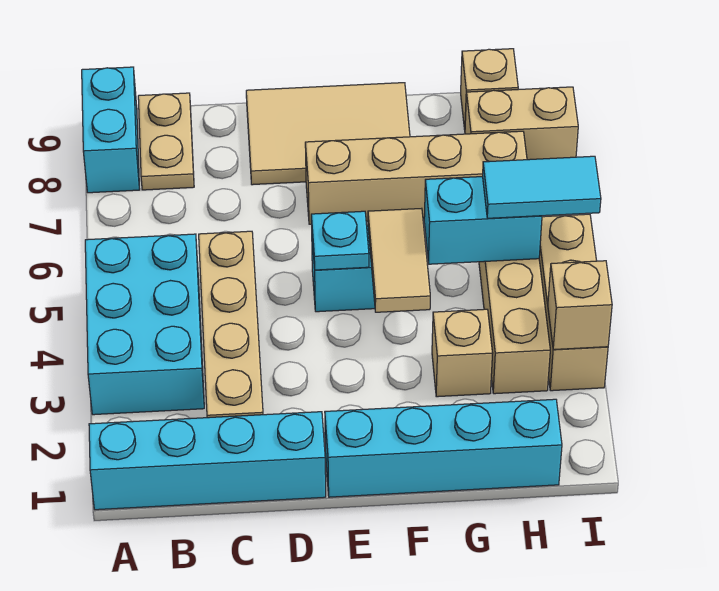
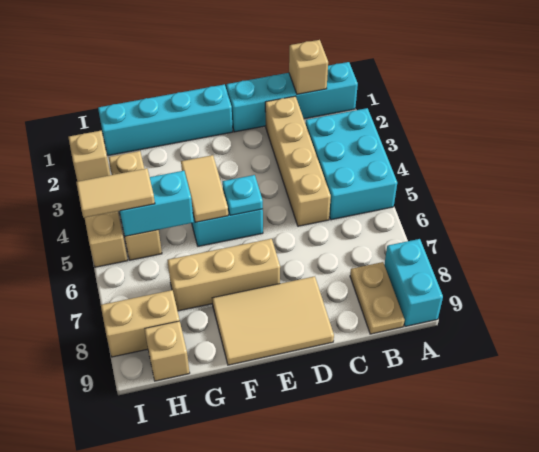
tan brick E7:H7 level 1 -> tan brick E7:G7 level 1
tan brick G3 level 1 -> tan brick B1 level 2
cyan tile H5:I5 level 3 -> tan tile H5:I5 level 3

